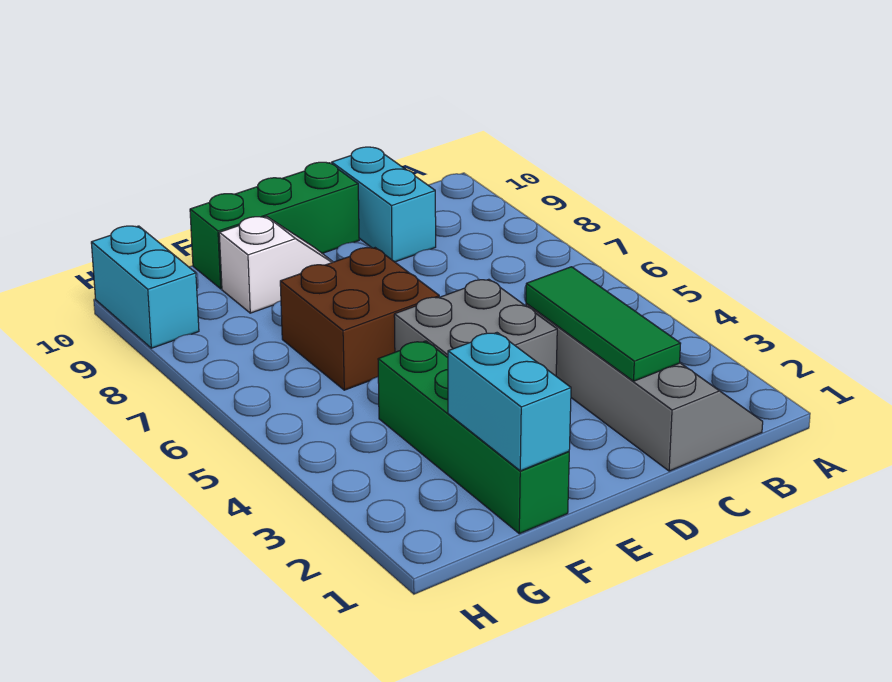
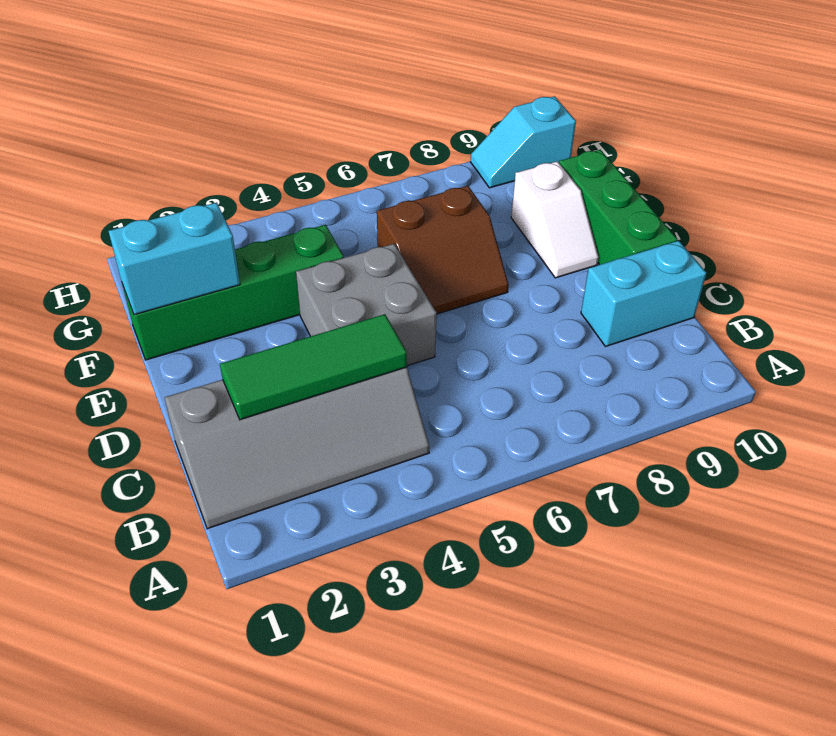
brown brick E6:F7 level 1 -> brown slope E6:F7 level 1 top F
cyan brick H9:H10 level 1 -> cyan slope H9:H10 level 1 top 10

